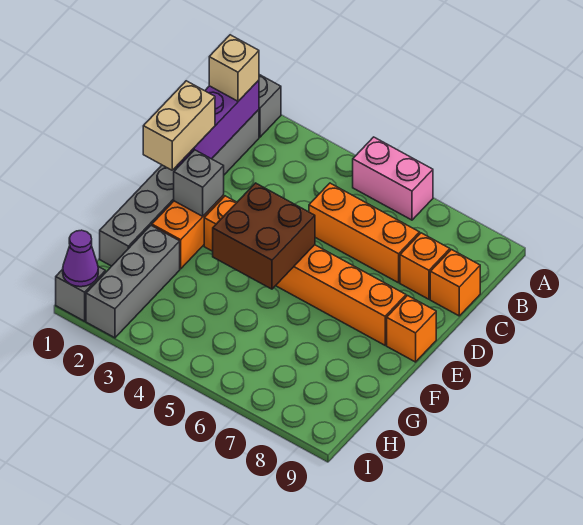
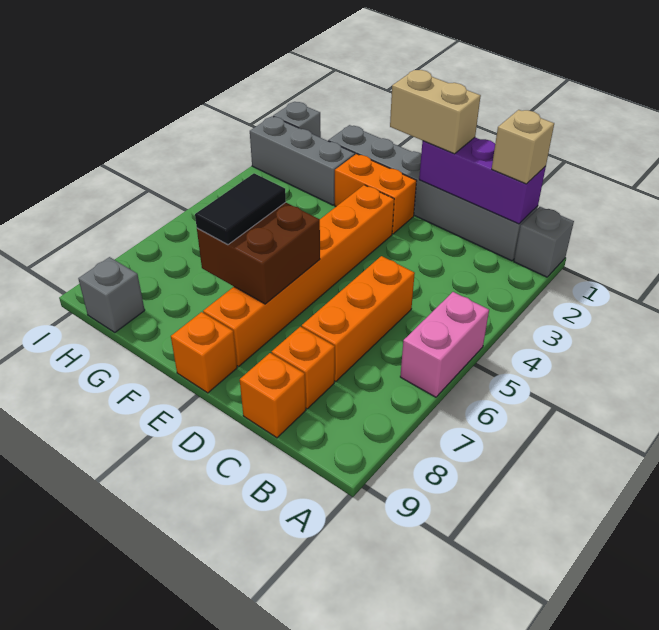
grey brick E2 level 2 -> grey brick H9 level 1
brown brick E4:F5 level 2 -> brown brick E6:F7 level 2
none -> black tile F6:F7 level 3
purple cone I1 level 2 -> none

